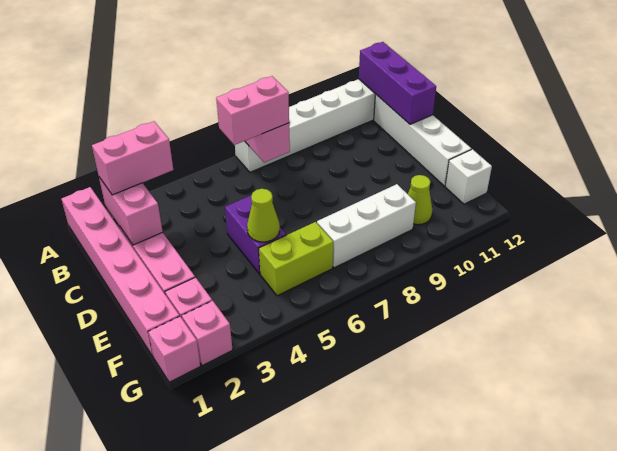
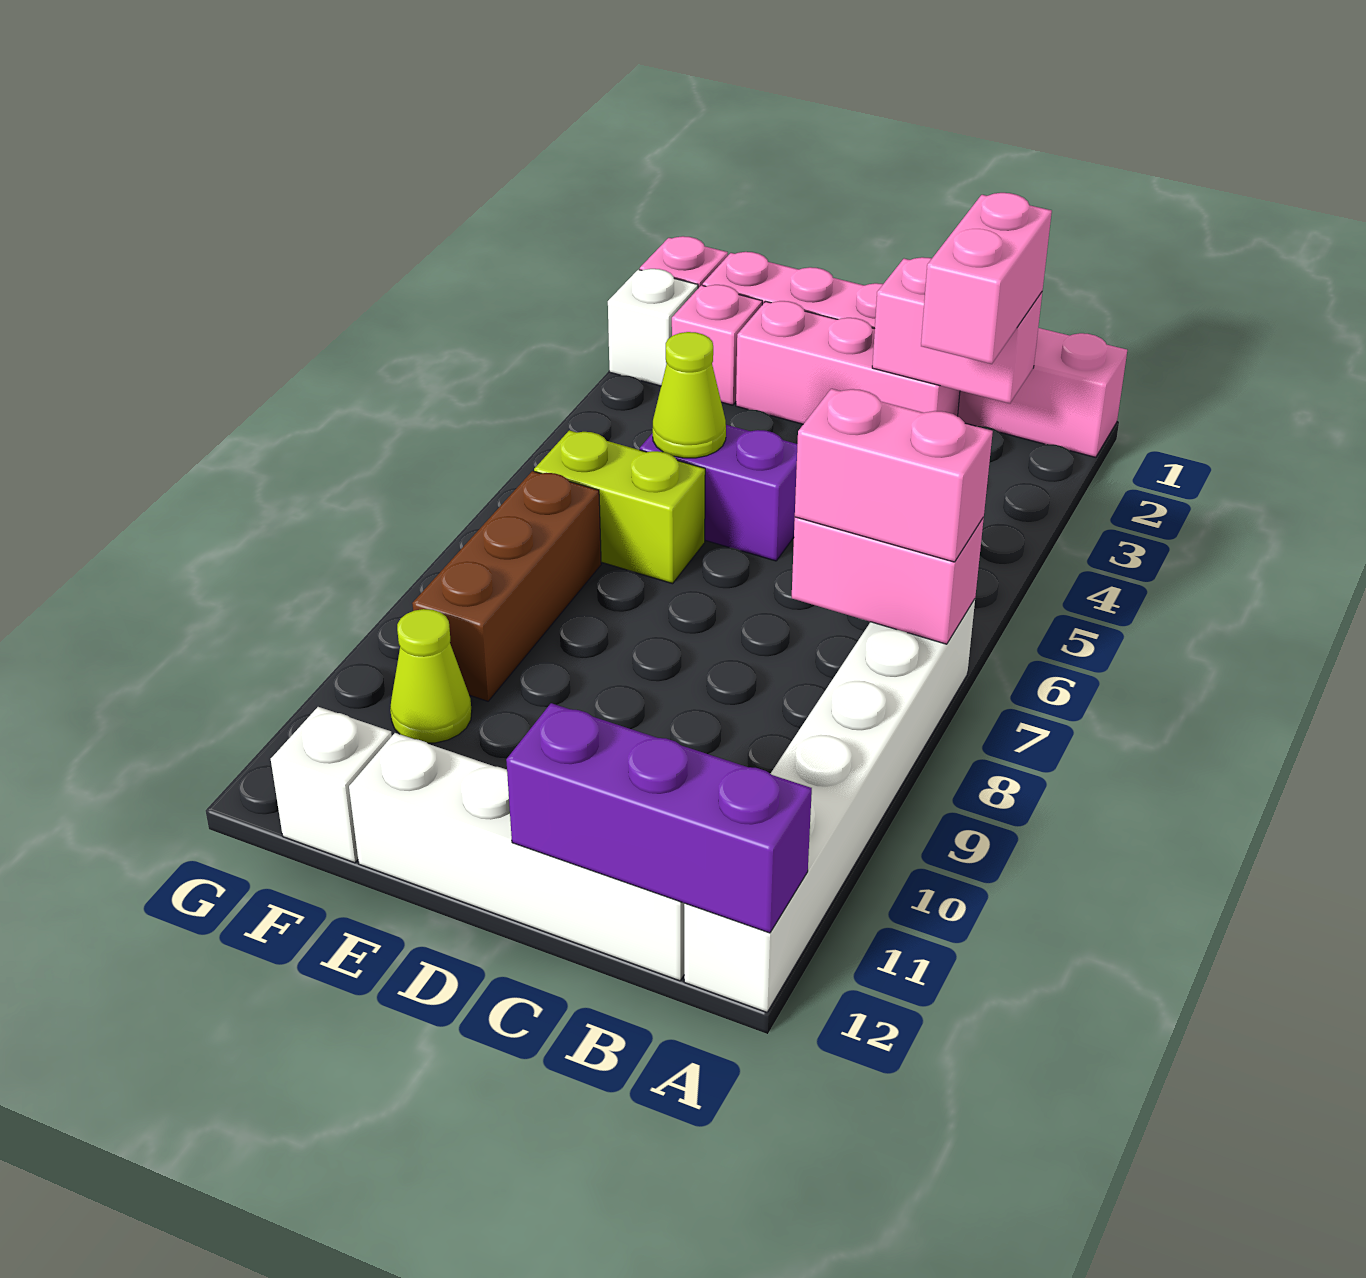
pink brick B6:B7 level 3 -> pink brick A7:B7 level 3
lime brick F5:F6 level 1 -> lime brick E6:F6 level 1
white brick F7:F9 level 1 -> brown brick F7:F9 level 1
pink brick G2 level 1 -> white brick G2 level 1

